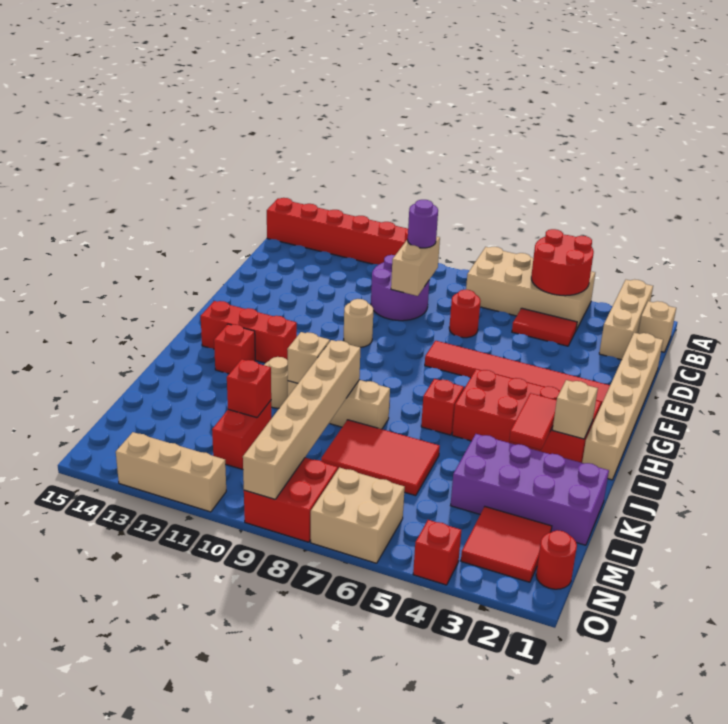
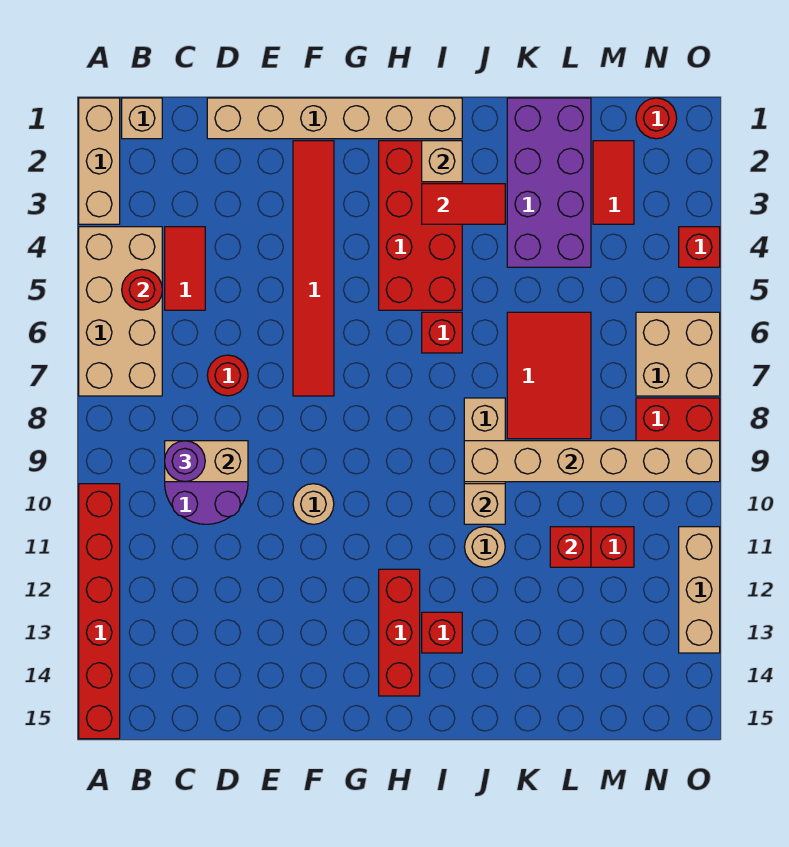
tan brick A2:C2 level 1 -> tan brick A1:A3 level 1
red round brick A4:B5 level 2 -> red round brick B5 level 2
red tile M2:N3 level 1 -> red tile M2:M3 level 1

